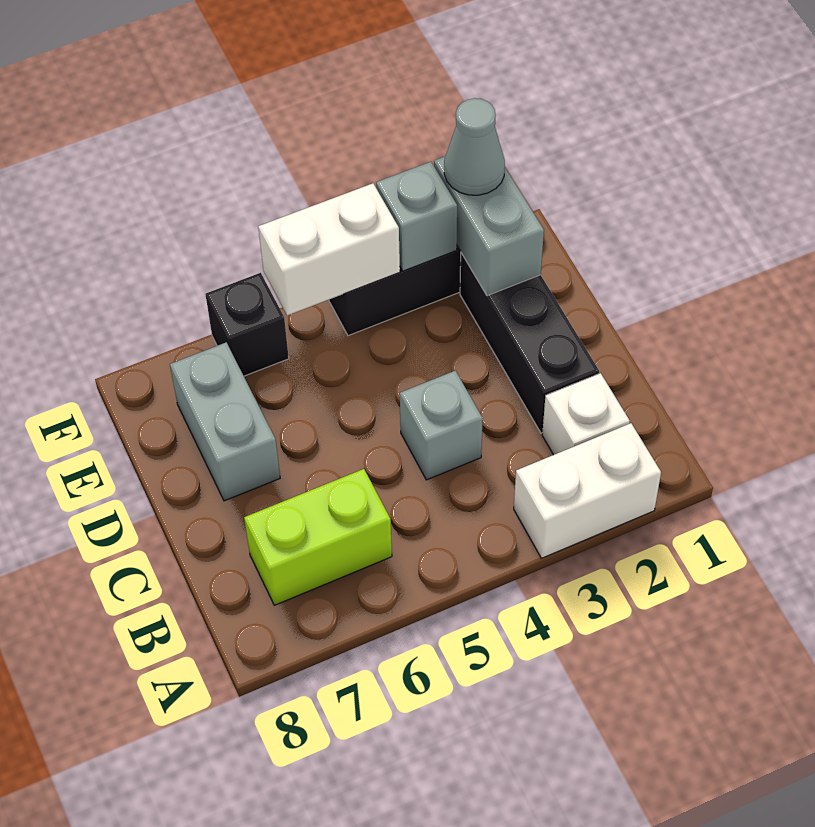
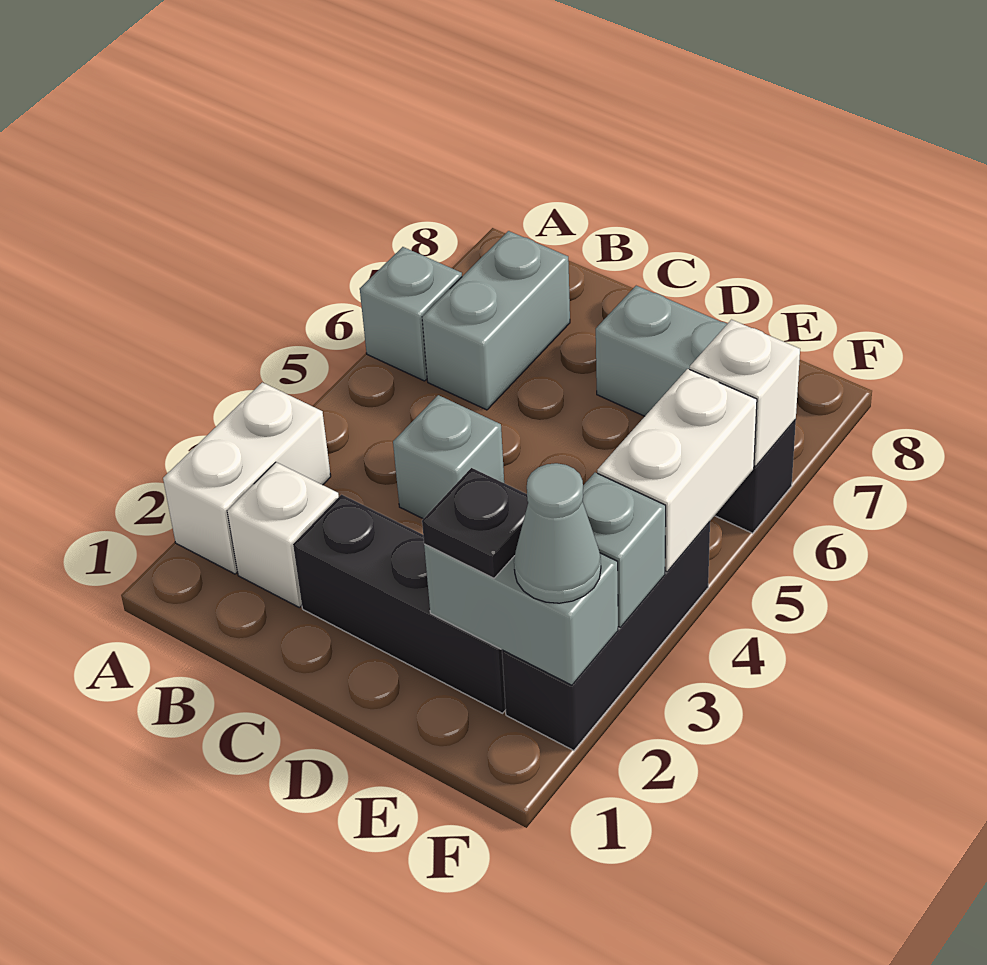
none -> grey brick A6 level 1
lime brick B6:B7 level 1 -> grey brick B6:B7 level 1
none -> black plate E2 level 3
none -> white brick F6 level 2

